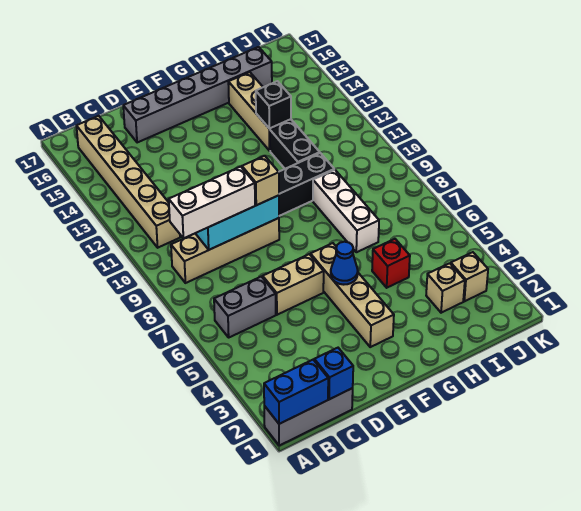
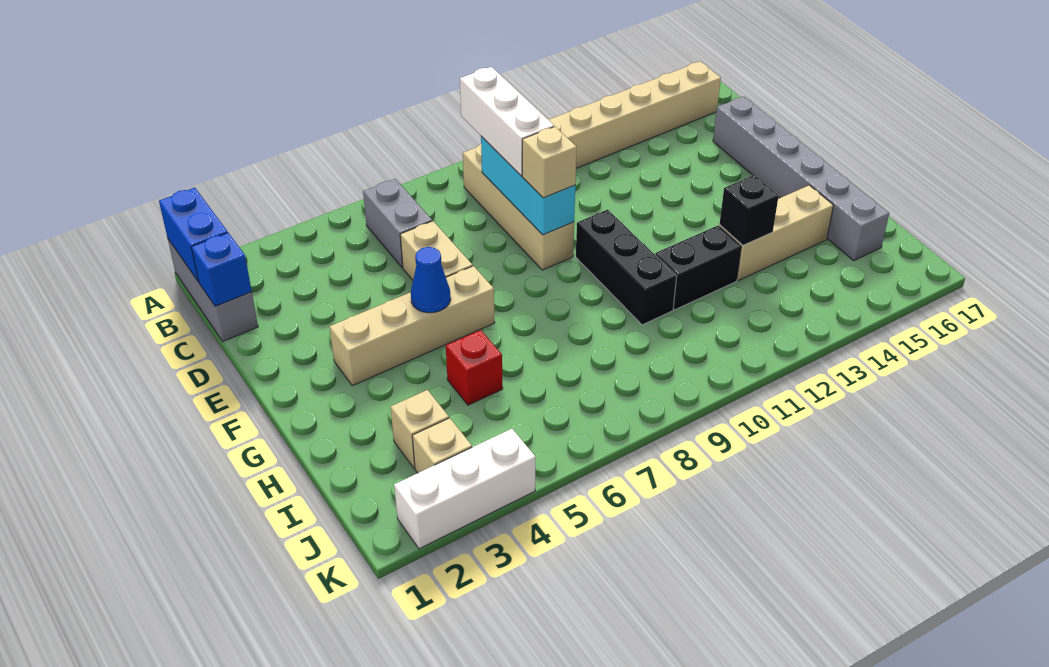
white brick H7:H9 level 1 -> white brick K2:K4 level 1

